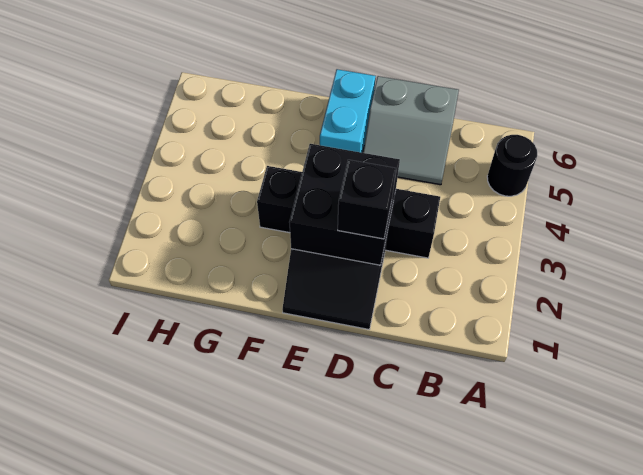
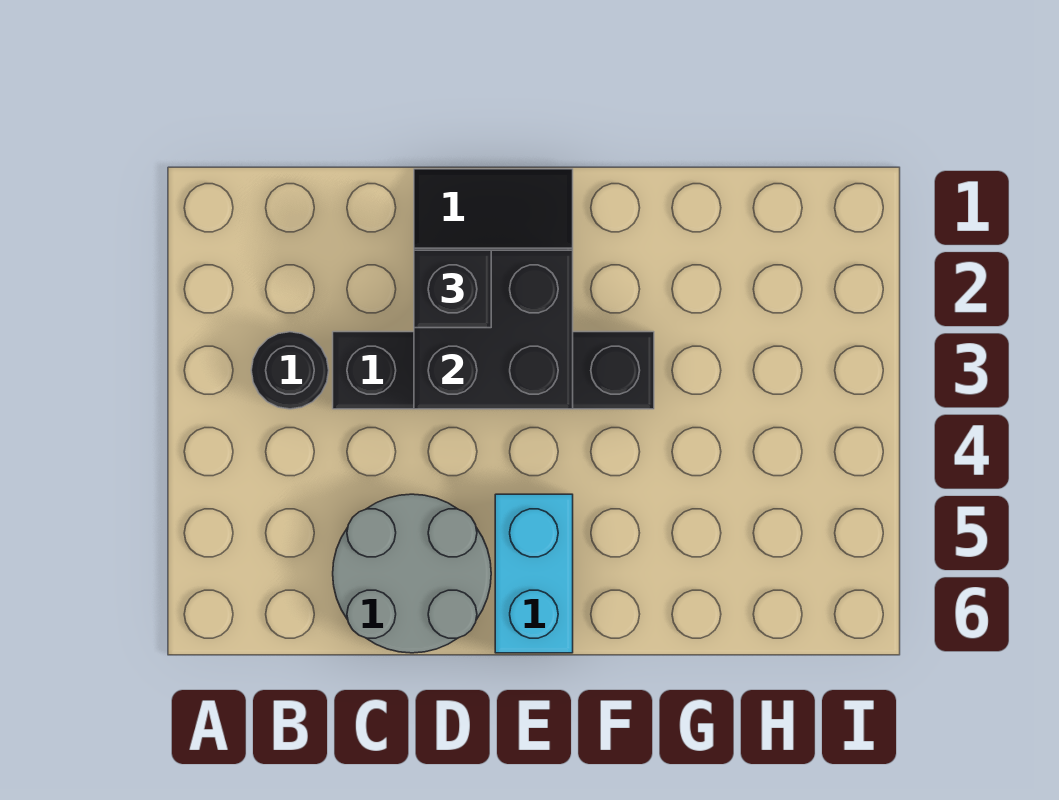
black round brick A5 level 1 -> black round brick B3 level 1
grey slope C5:D6 level 1 top 6 -> grey round brick C5:D6 level 1

